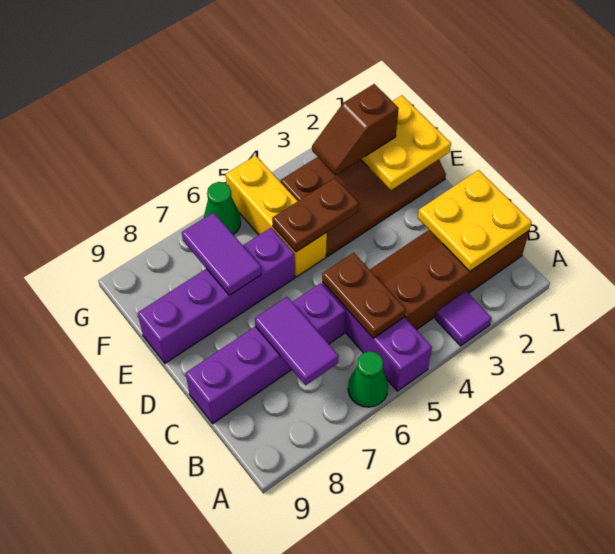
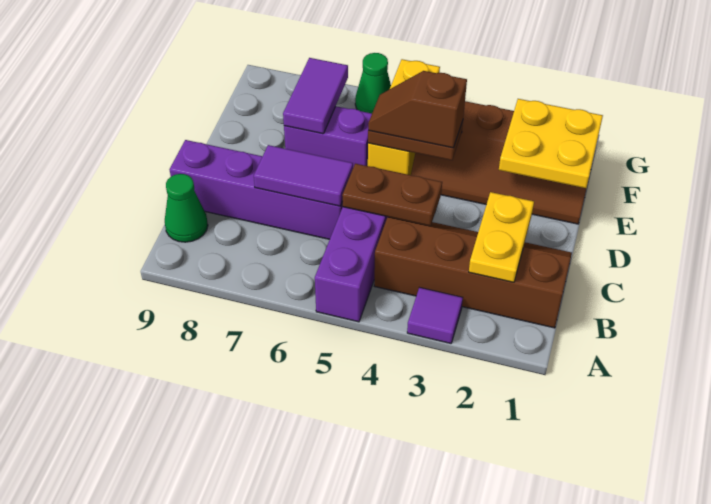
green cone A6 level 1 -> green cone B9 level 1
yellow plate B1:C2 level 2 -> yellow plate B2:C2 level 2
brown plate B5:C5 level 2 -> brown plate C4:C5 level 2
purple tile B7:C7 level 2 -> purple tile C6:C7 level 2
purple brick E6:E9 level 1 -> purple brick E6:E7 level 1
brown slope F2:F3 level 3 top 2 -> brown slope E4:E5 level 3 top 4

